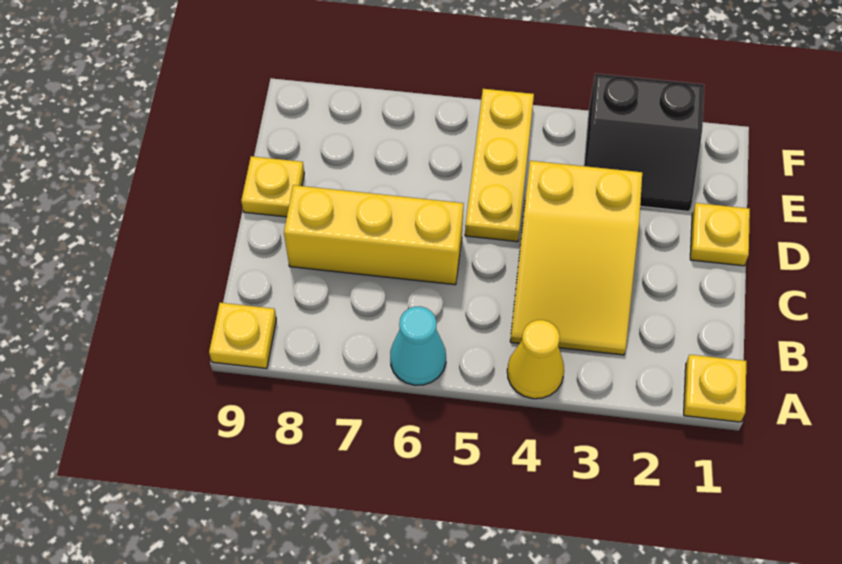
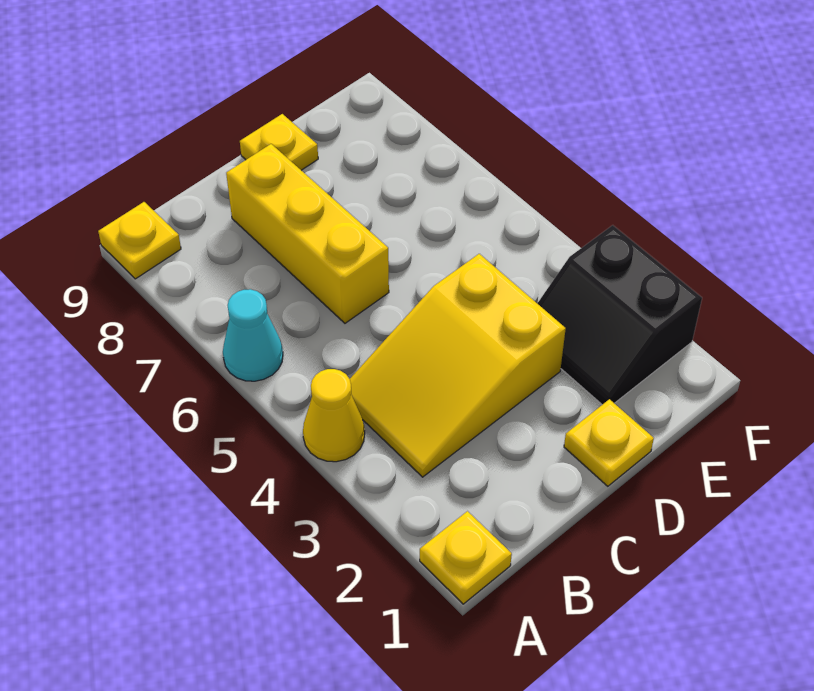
yellow plate D5:F5 level 1 -> none

